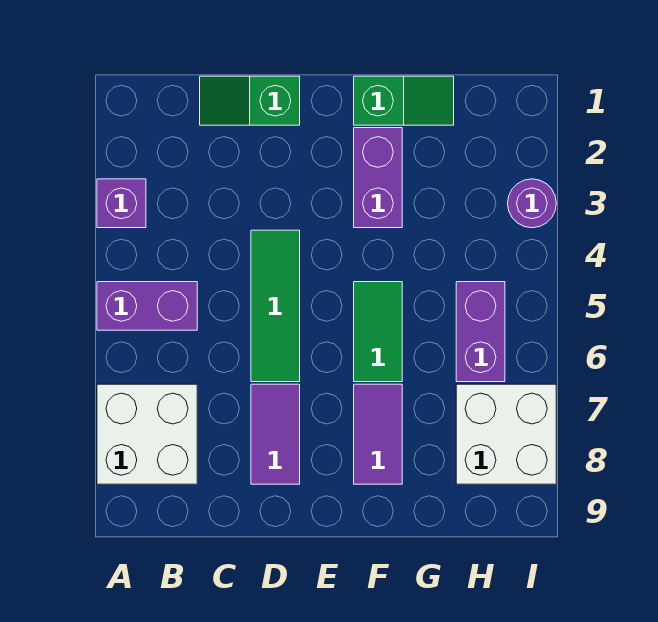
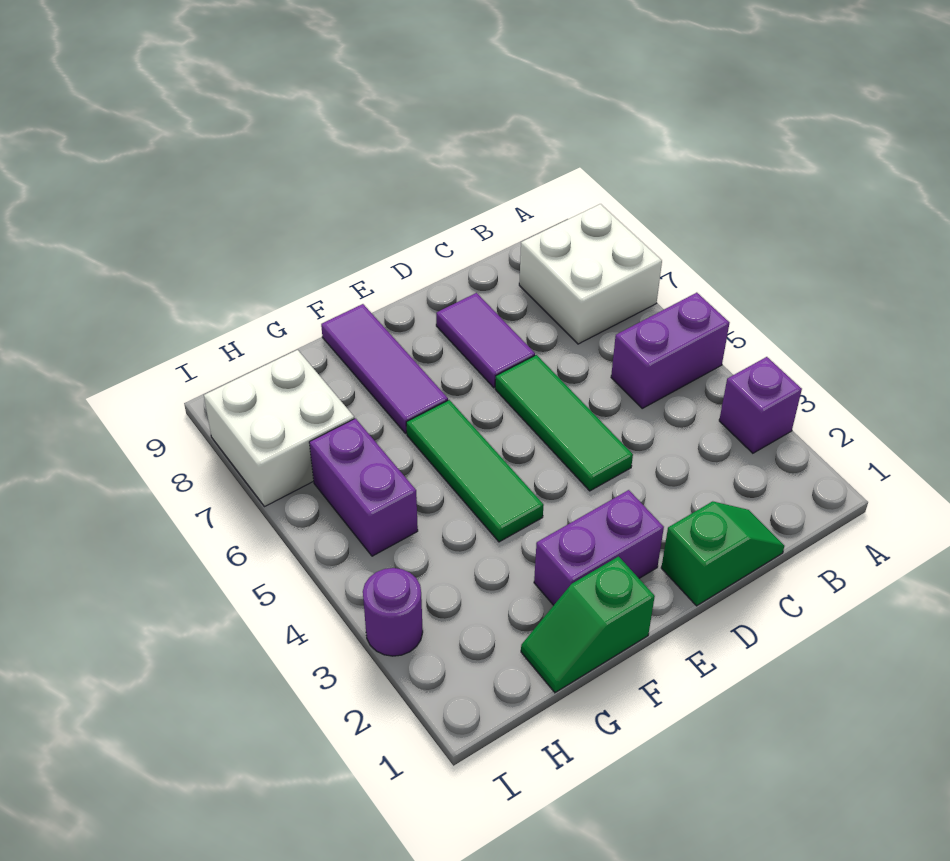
purple brick F2:F3 level 1 -> purple brick E2:F2 level 1
green tile F5:F6 level 1 -> green tile F4:F6 level 1
purple tile F7:F8 level 1 -> purple tile F7:F9 level 1

